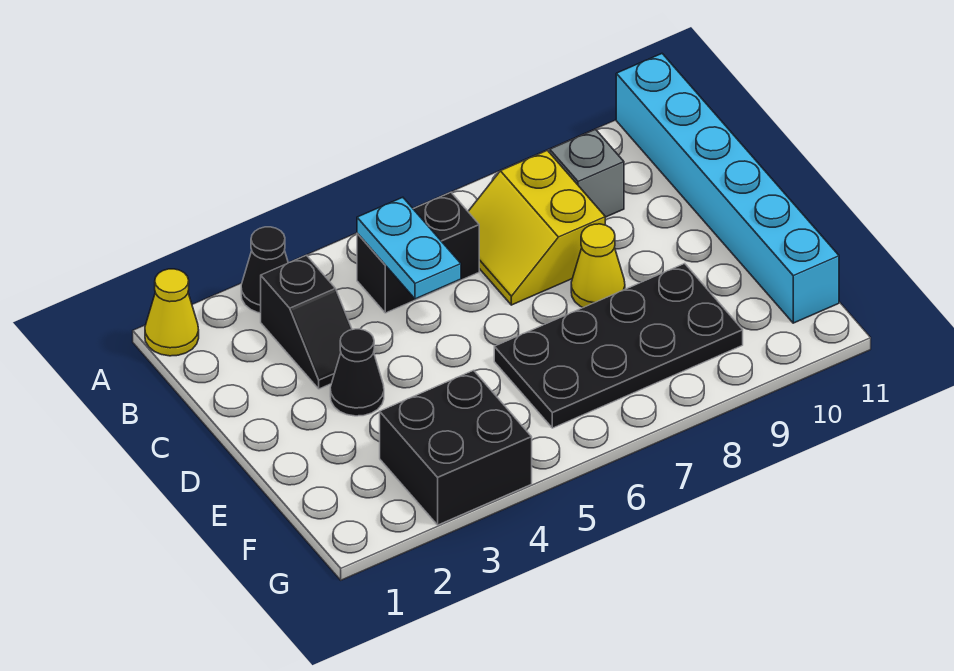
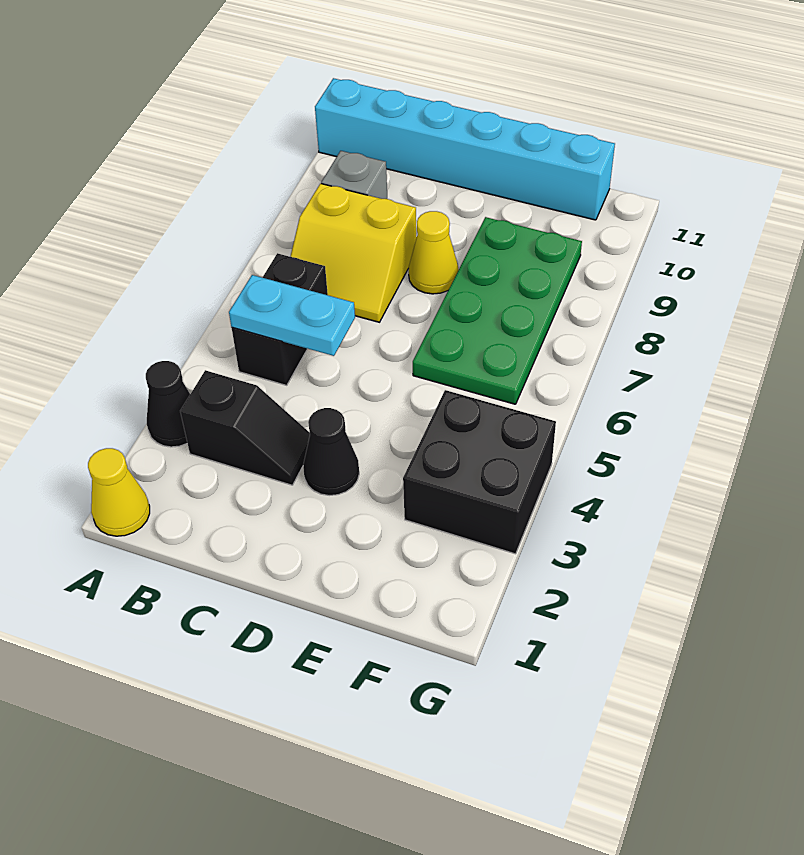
black plate E6:F9 level 1 -> green plate E6:F9 level 1

